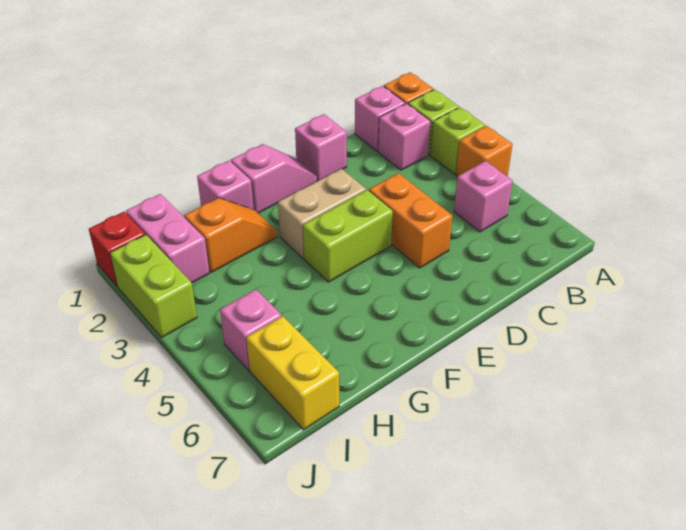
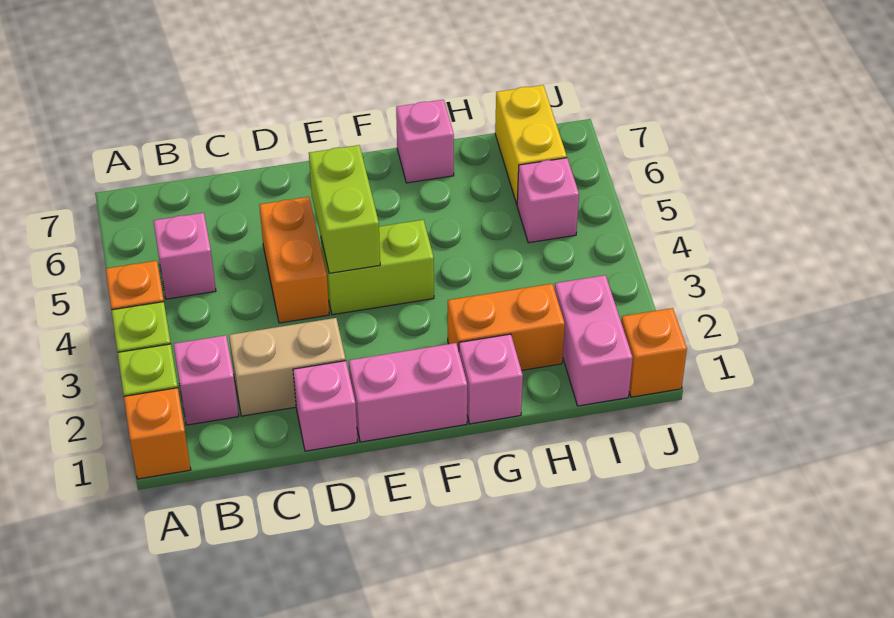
pink brick B1 level 1 -> pink brick G7 level 1
pink slope E1:F1 level 1 top F -> pink brick E1:F1 level 1
tan brick E3:F3 level 1 -> tan brick C2:D2 level 1
orange slope G2:H2 level 1 top H -> orange brick G2:H2 level 1
red brick J1 level 1 -> orange brick J1 level 1
lime brick J2:J3 level 1 -> lime brick E4:E5 level 2

